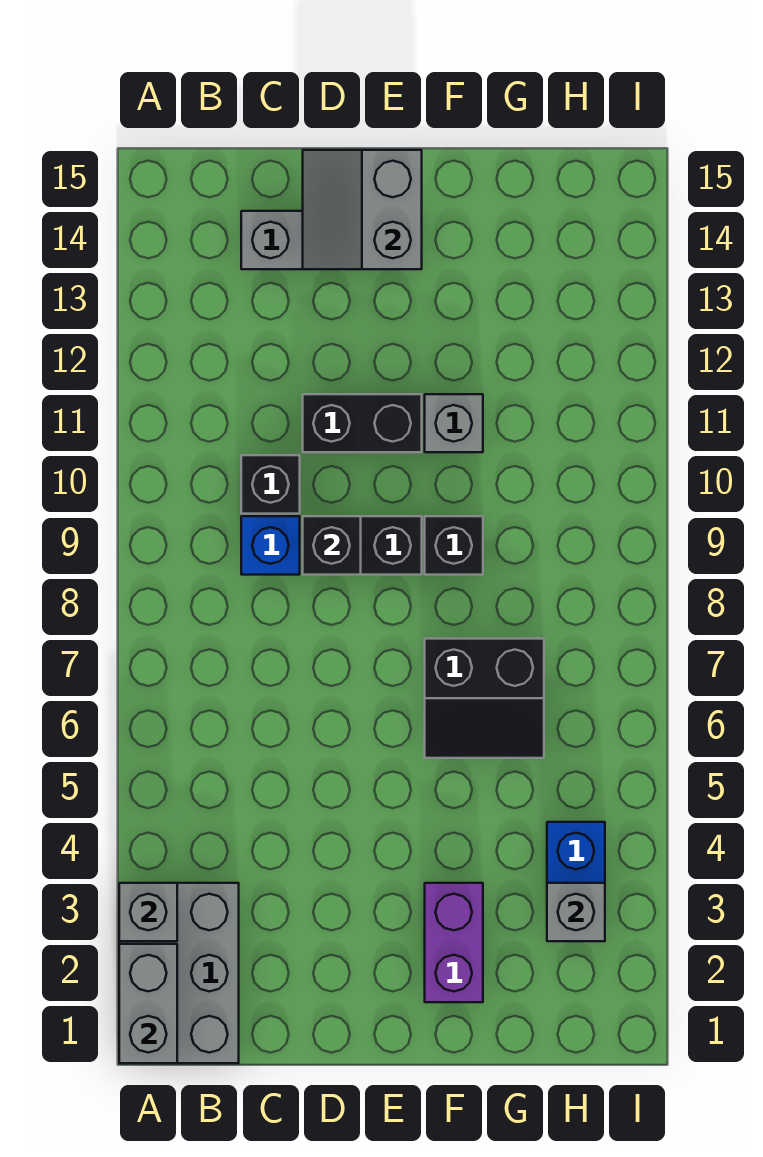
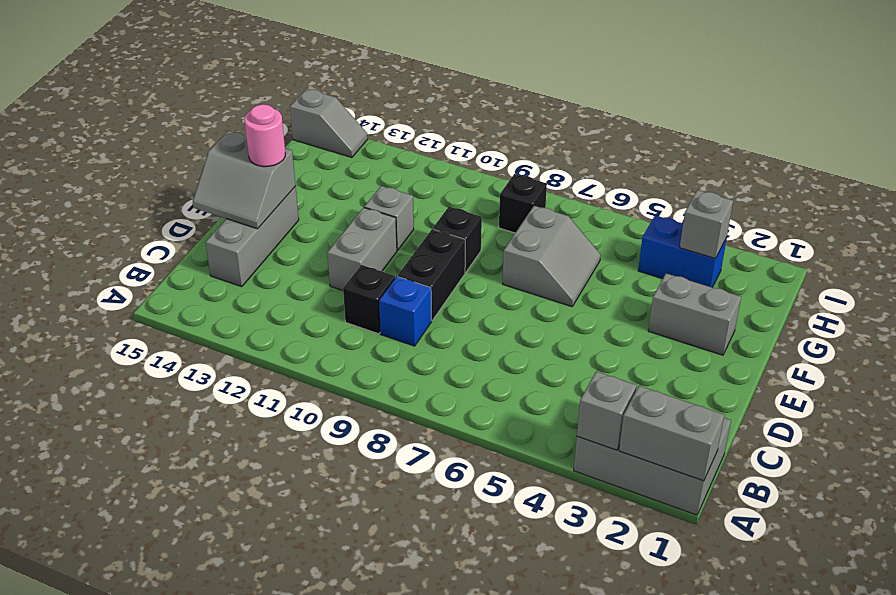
black brick D9 level 2 -> black brick H8 level 1
black brick D11:E11 level 1 -> grey brick D11:E11 level 1
none -> pink round brick E14 level 3
purple brick F2:F3 level 1 -> grey brick F2:F3 level 1
black slope F6:G7 level 1 top 7 -> grey slope F6:G7 level 1 top 7
none -> grey slope I14:I15 level 1 top 15

